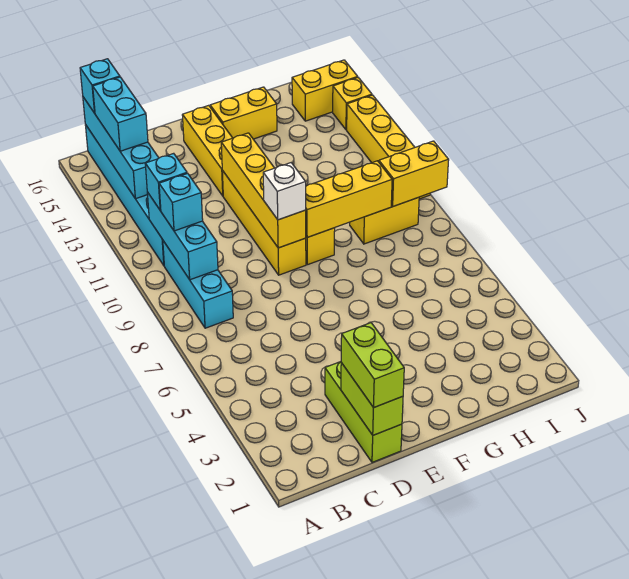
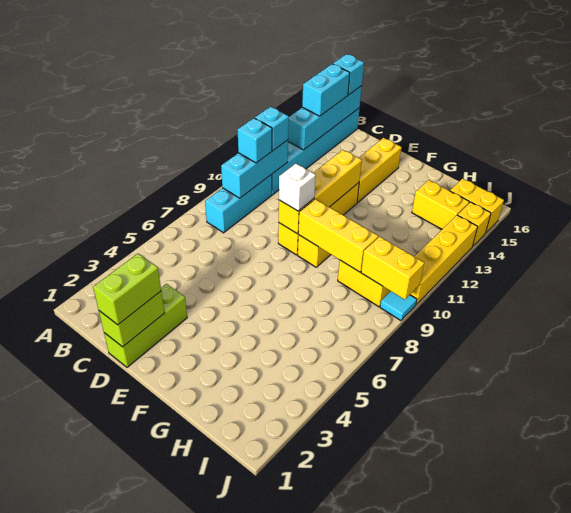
yellow brick F15:G15 level 1 -> yellow brick H14:I14 level 1
none -> cyan tile J9 level 1

